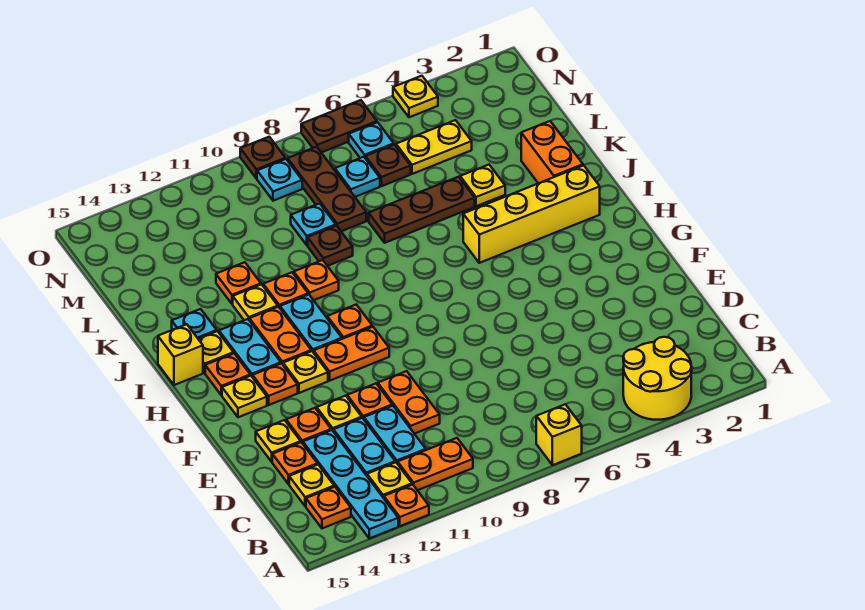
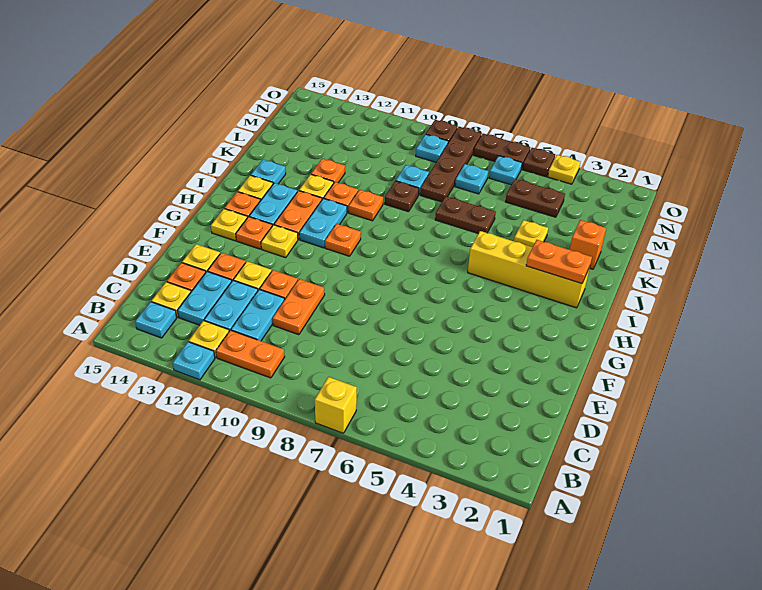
yellow round brick A3:B4 level 1 -> none
orange plate A12 level 1 -> cyan plate A12 level 1
cyan plate A13:D13 level 1 -> cyan plate C13:D13 level 1
orange plate B14 level 1 -> cyan plate B14 level 1
orange plate G10:G11 level 1 -> orange plate I2:I3 level 2
yellow brick I15 level 1 -> none
orange brick J2:K2 level 1 -> orange brick K2 level 1
brown plate K5:K7 level 1 -> brown plate K6:K7 level 1
brown plate L8:N8 level 1 -> brown plate L8:O8 level 1
yellow plate M4:M5 level 1 -> brown plate M4:M5 level 1
brown plate M6 level 1 -> brown plate O5 level 1

